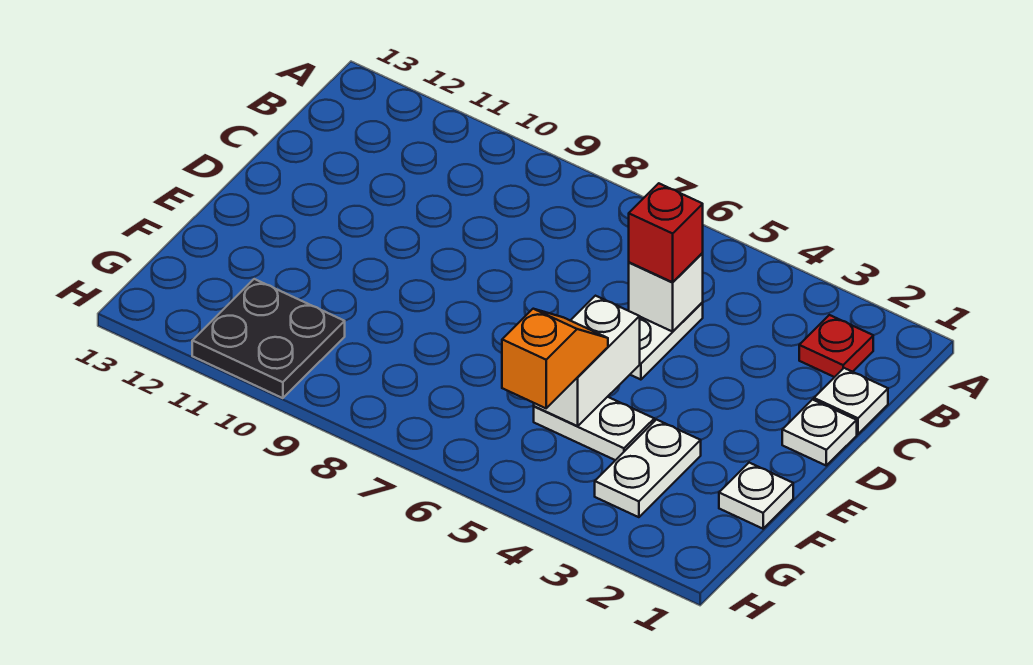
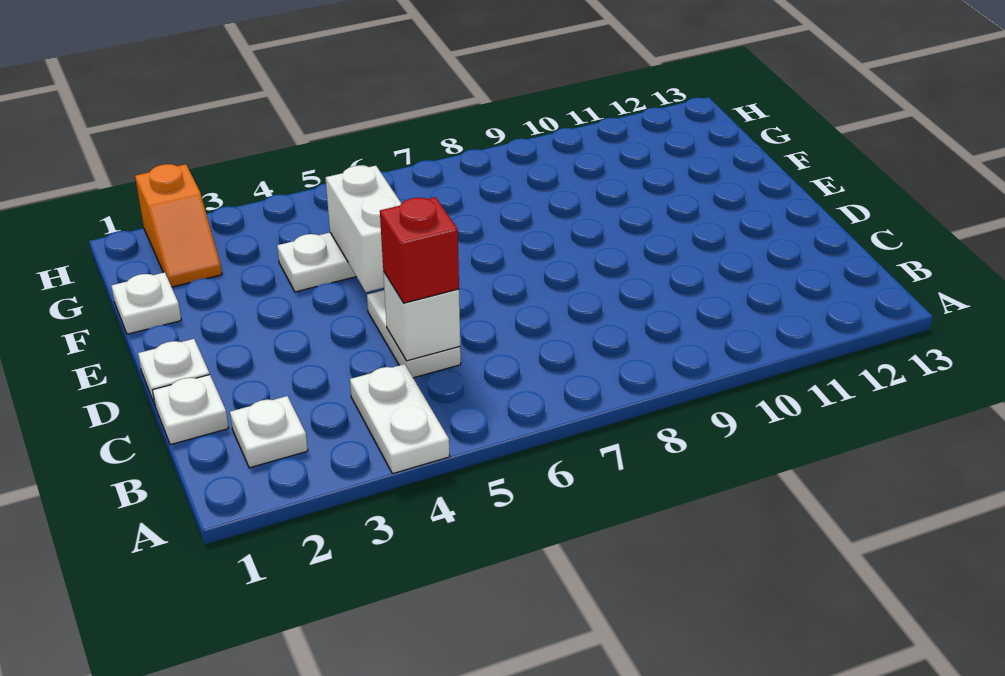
red plate B2 level 1 -> white plate B2 level 1
white plate F3:G3 level 1 -> white plate A4:B4 level 1
orange slope F5:G5 level 3 top G -> orange slope G2:H2 level 1 top H
black plate G10:H11 level 1 -> none

